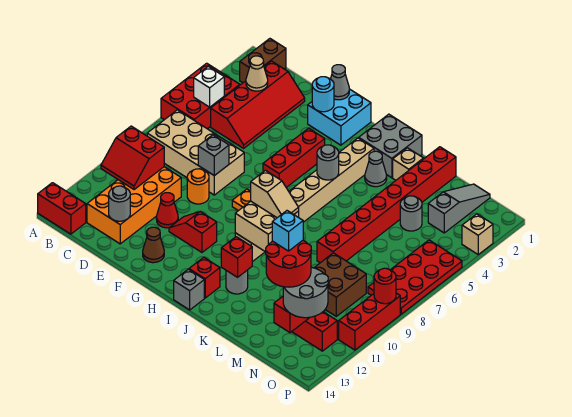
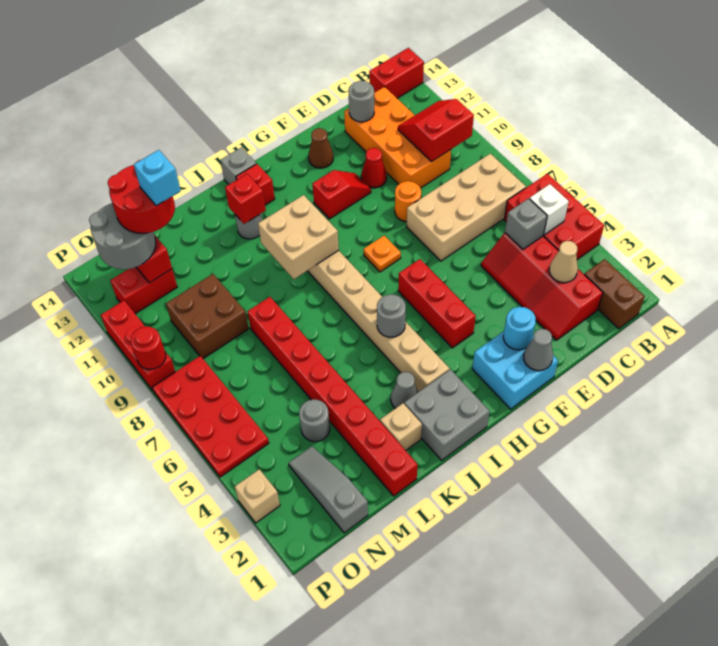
grey brick E8 level 2 -> grey brick C5 level 2
tan slope I9:J9 level 3 top I -> none
grey slope N1:N3 level 1 top 3 -> grey slope N1:N3 level 1 top 1

